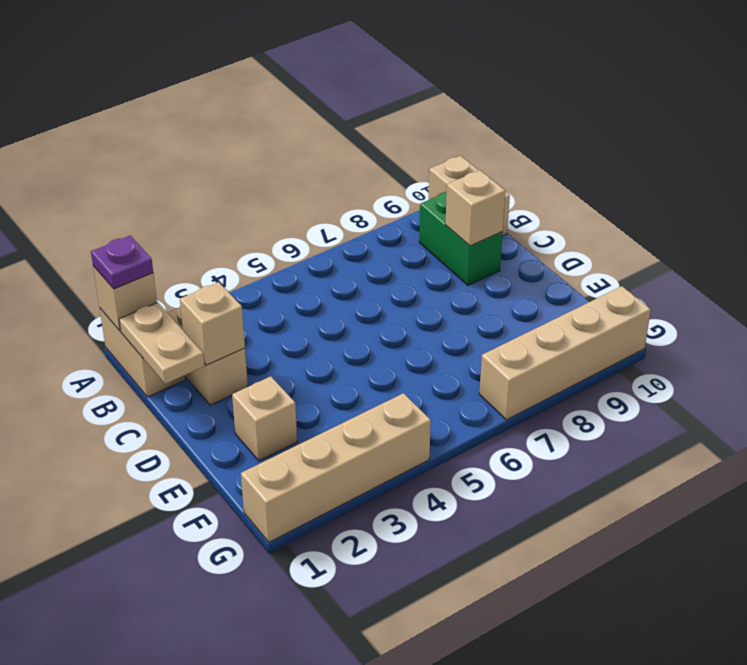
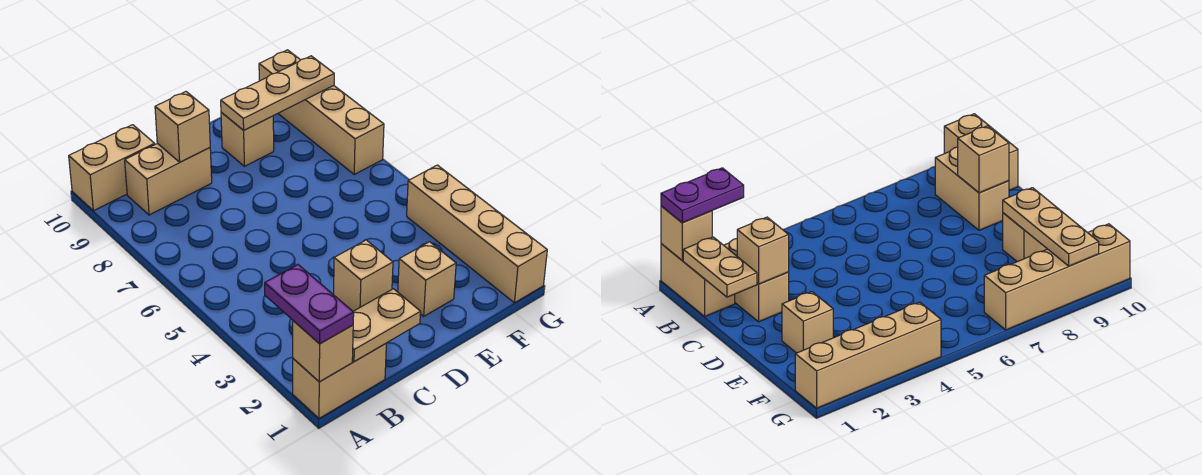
purple plate A1 level 3 -> purple plate A1:A2 level 3
green brick B9:C9 level 1 -> tan brick B9:C9 level 1
none -> tan brick E9 level 1
none -> tan plate E9:G9 level 2

